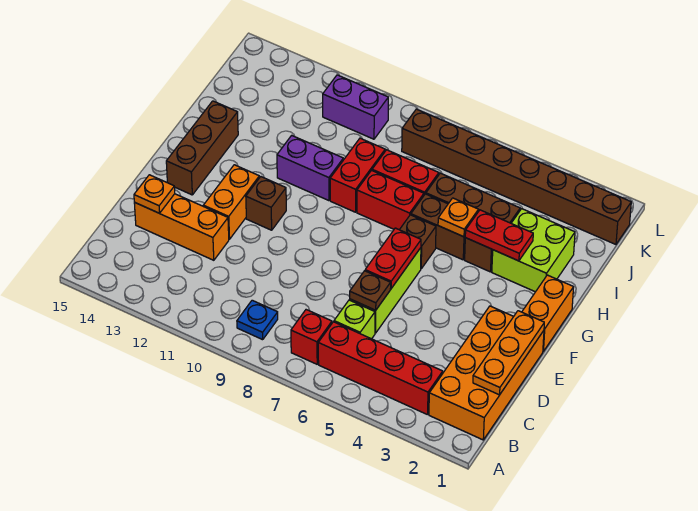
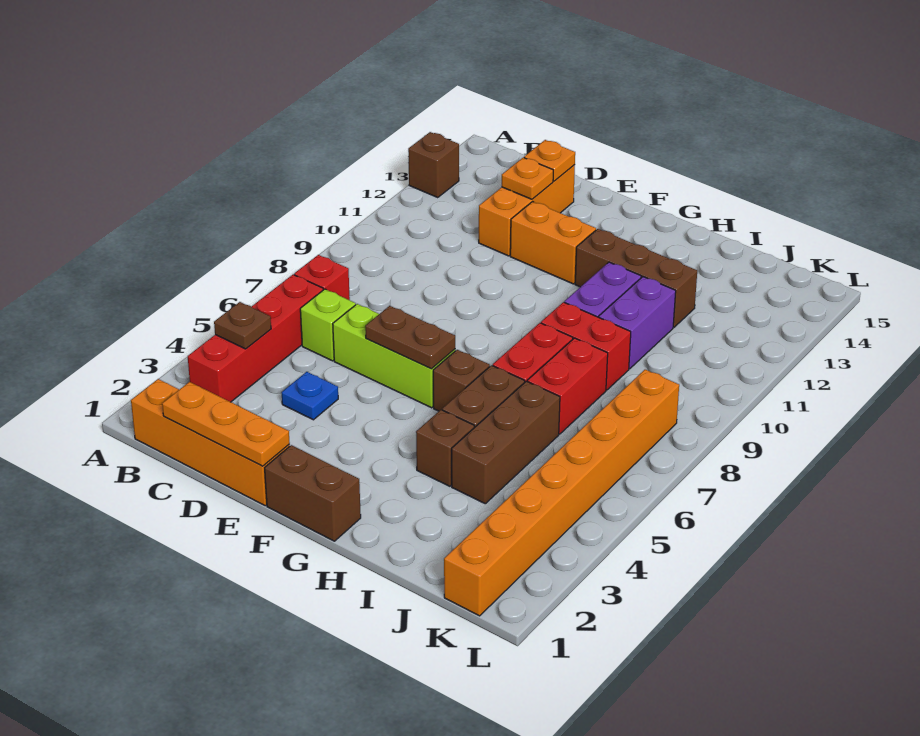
orange brick B1:E2 level 1 -> orange brick B1:E1 level 1
blue plate B9 level 1 -> blue plate D4 level 1
brown plate D6 level 2 -> brown plate B4 level 2
red plate E6:F6 level 2 -> brown plate E6:F6 level 2
orange brick F1:G1 level 1 -> brown brick F1:G1 level 1
brown brick F11 level 1 -> brown brick A13 level 1
brown brick F14:H14 level 1 -> brown brick G12:I12 level 1
lime brick H2:I3 level 1 -> none
red plate H3:H4 level 2 -> none
orange plate H5 level 2 -> orange plate D13 level 2
brown brick K1:K8 level 1 -> orange brick K1:K8 level 1
purple brick K10:K11 level 1 -> purple brick I10:I11 level 1

